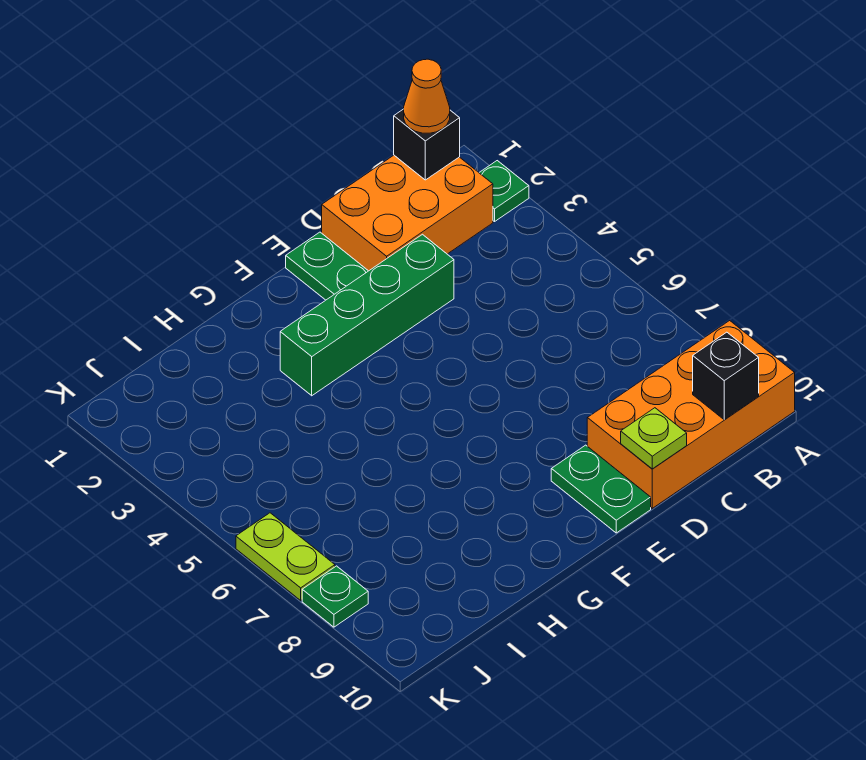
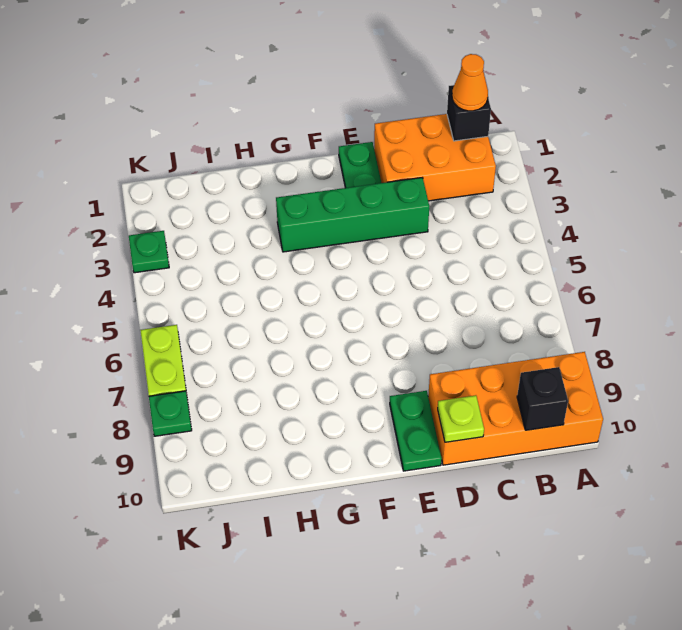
green plate A2 level 1 -> green plate K3 level 1

